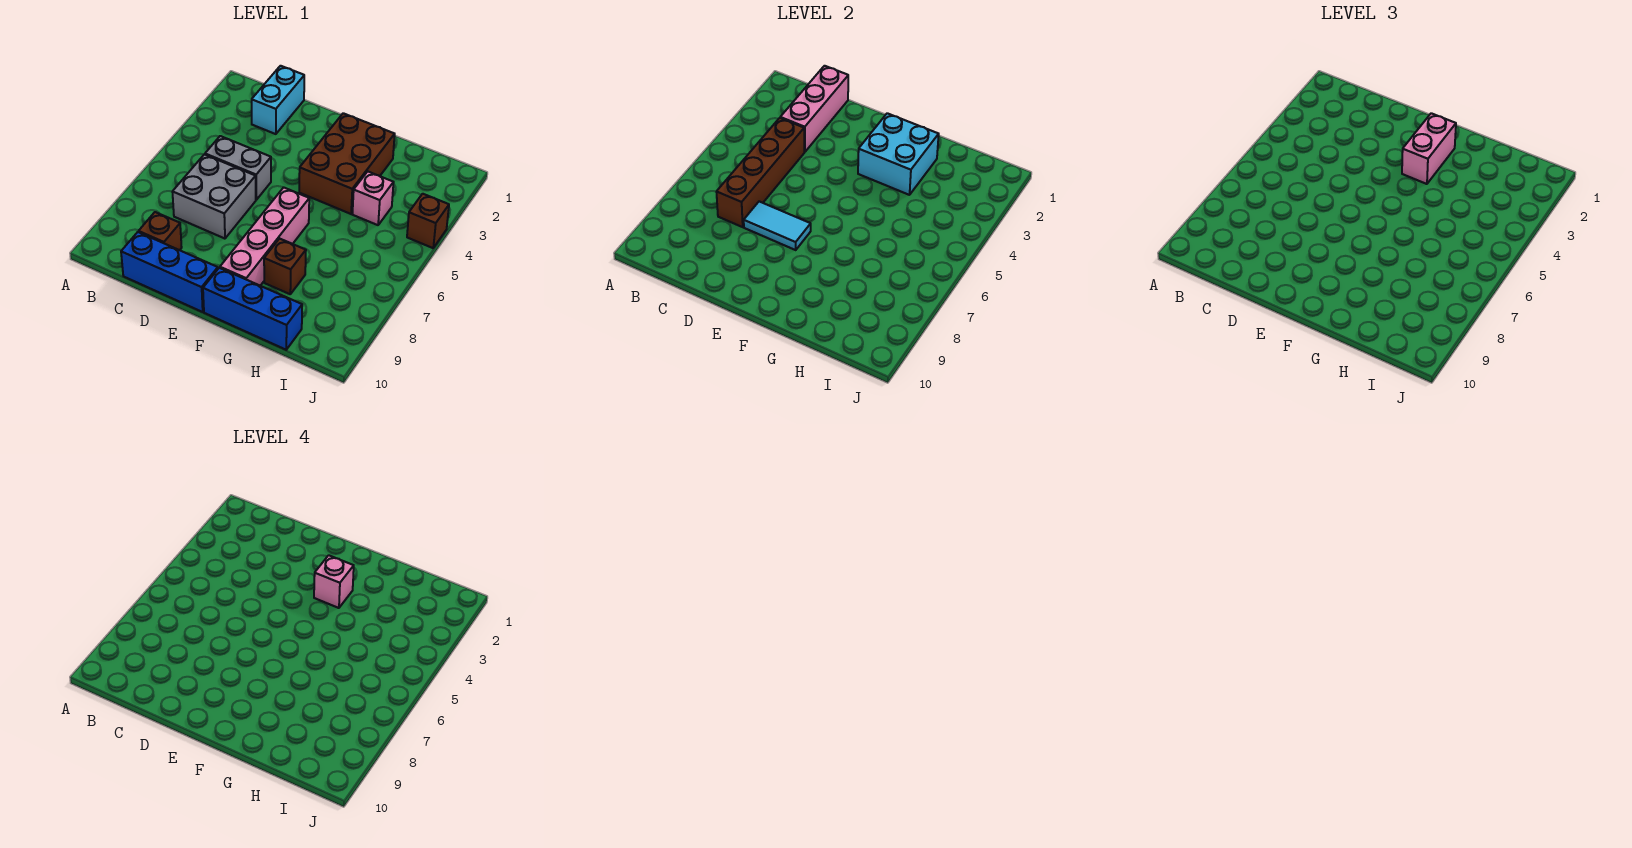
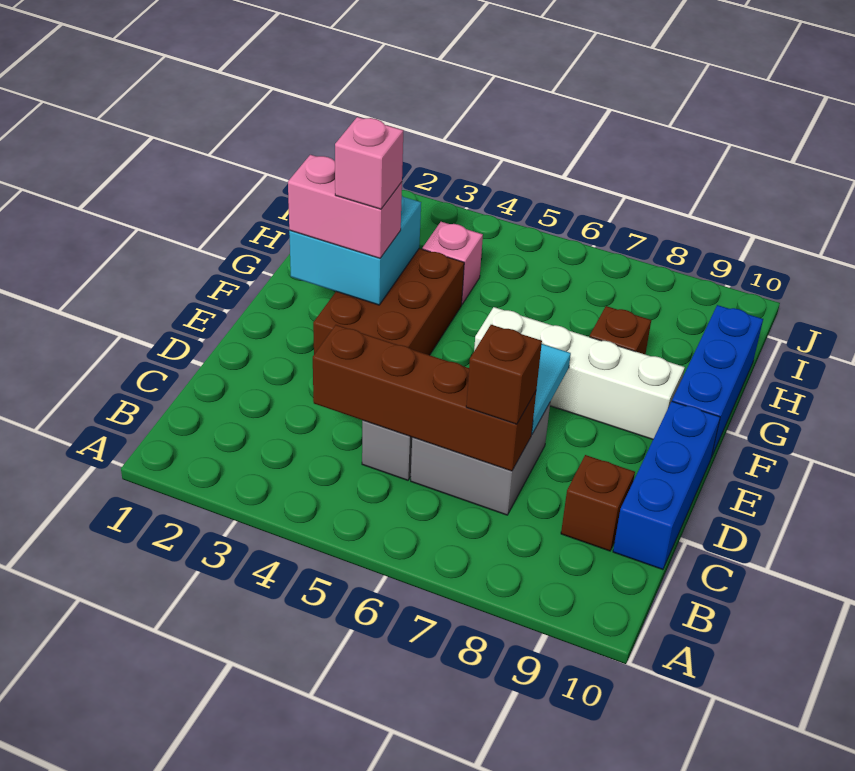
cyan brick C1:C2 level 1 -> none
pink brick C1:C3 level 2 -> none
brown brick F2:G4 level 1 -> brown brick E3:G4 level 1
pink brick F6:F9 level 1 -> white brick F6:F9 level 1
brown brick J4 level 1 -> brown brick C7 level 3

